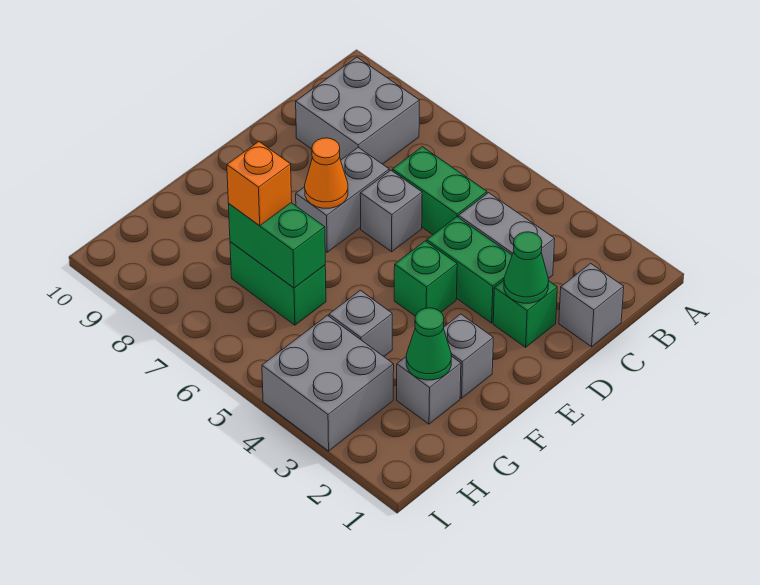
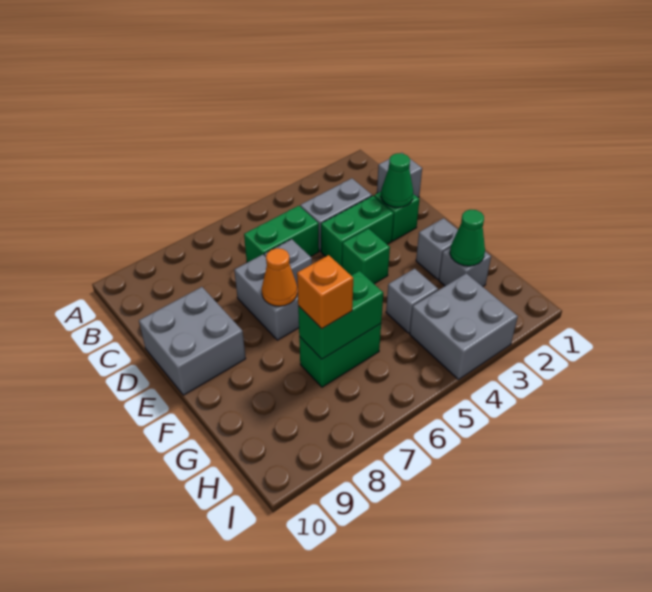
grey brick B8:C9 level 1 -> grey brick D9:E10 level 1

